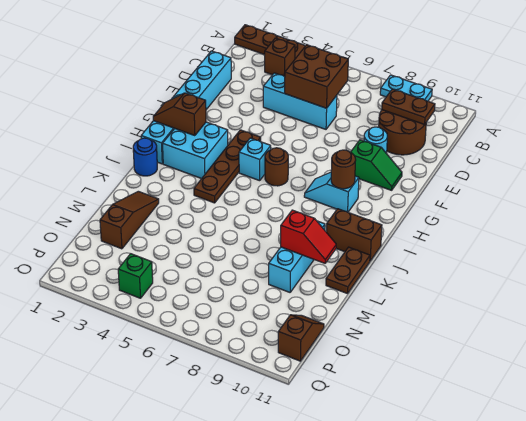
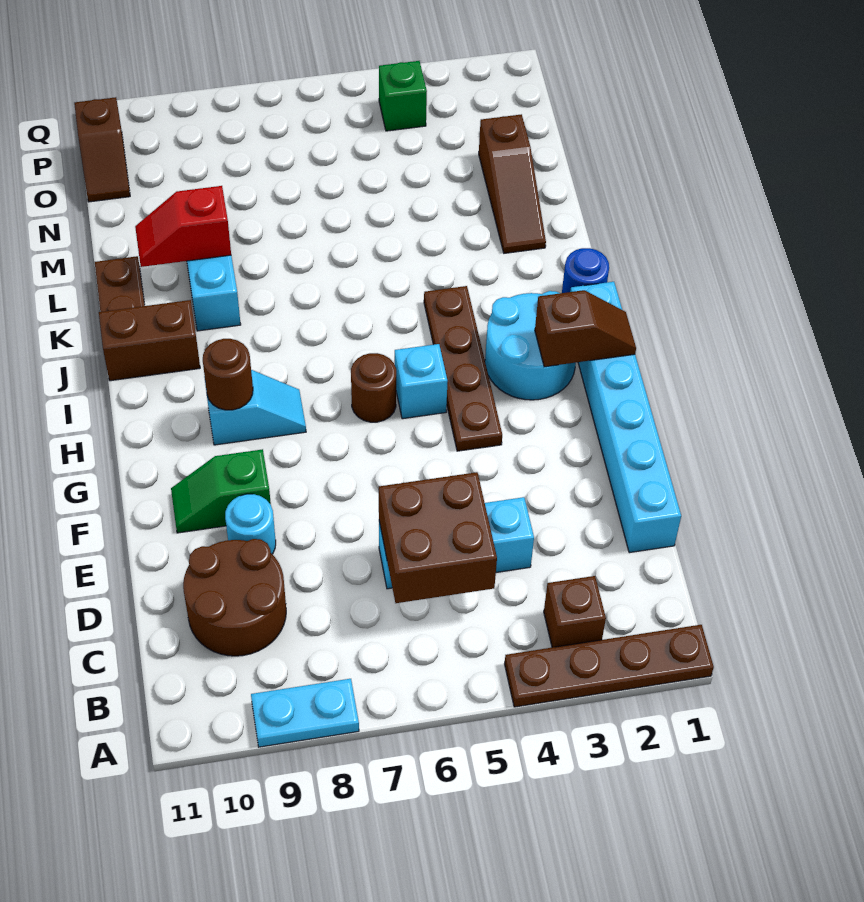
brown plate C9:C10 level 2 -> none
cyan brick H2:I3 level 1 -> cyan round brick H2:I3 level 1

